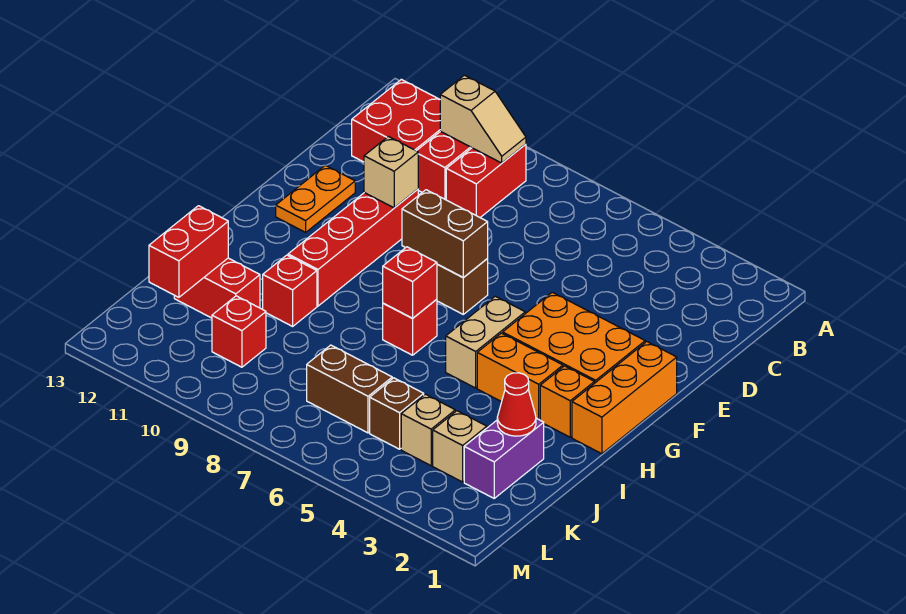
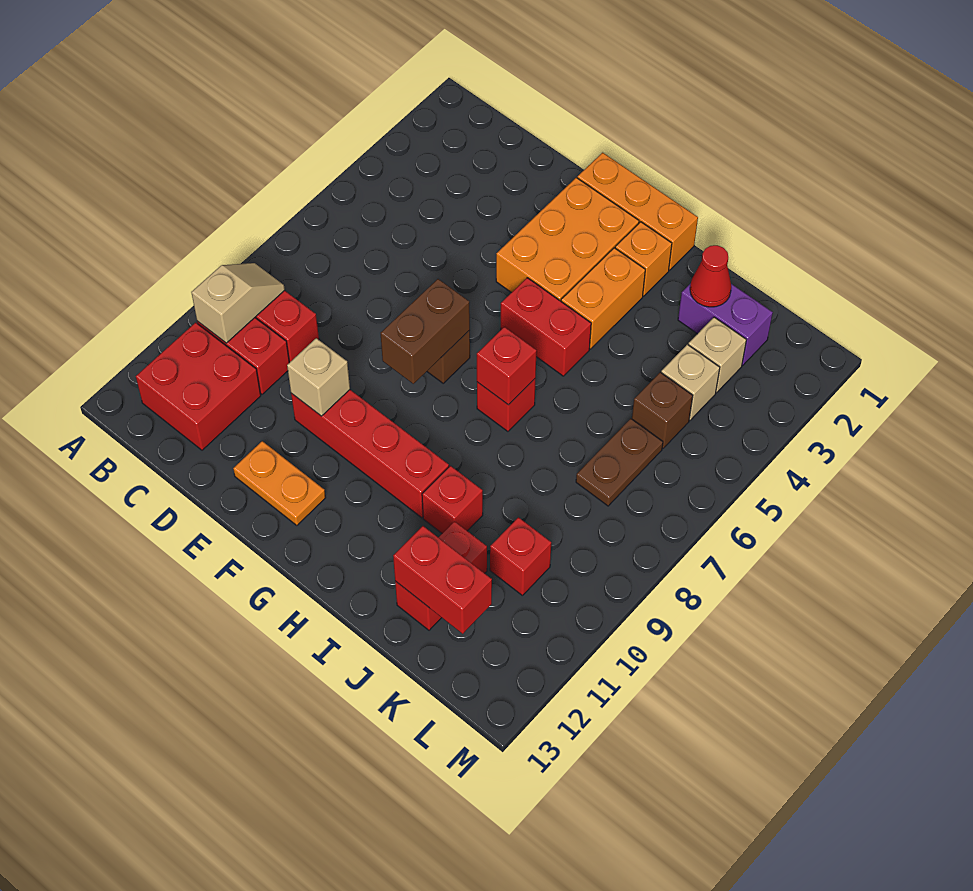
tan brick G5:H5 level 1 -> red brick G5:H5 level 1
brown brick K6:K7 level 1 -> brown plate K6:K7 level 1

